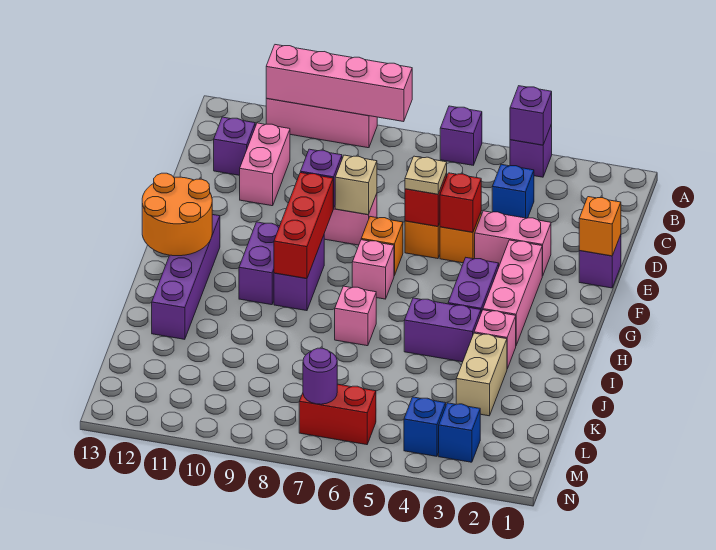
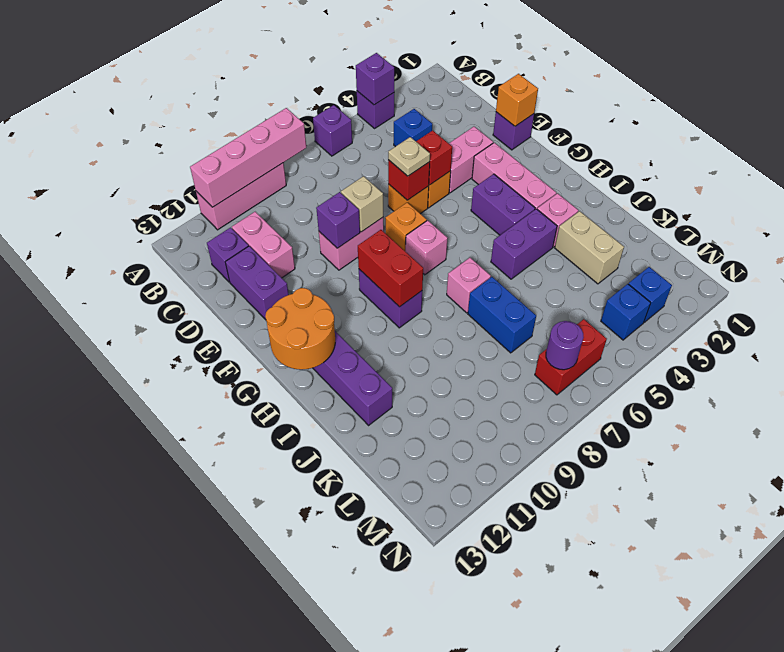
red brick F9:H9 level 2 -> red brick G9:H9 level 2
purple brick G10:H10 level 1 -> purple brick D12:E12 level 1
none -> blue brick J7:K7 level 1

